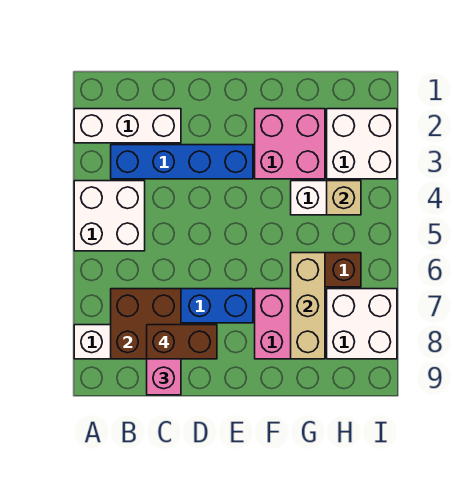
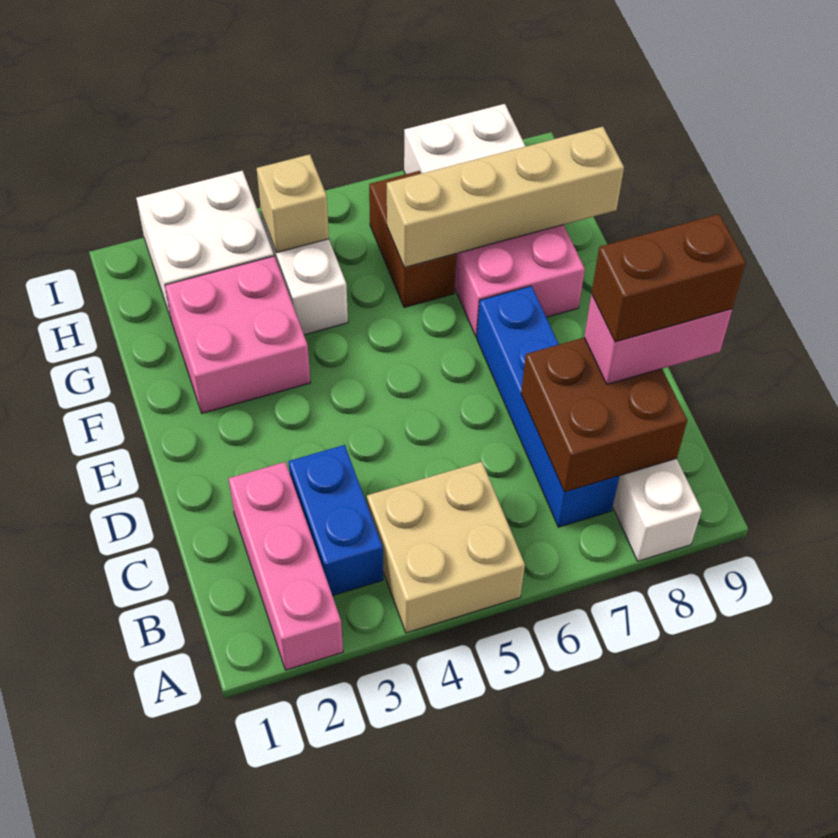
white brick A2:C2 level 1 -> pink brick A2:C2 level 1
white brick A4:B5 level 1 -> tan brick A4:B5 level 1
blue brick B3:E3 level 1 -> blue brick B3:C3 level 1
brown brick C8:D8 level 4 -> brown brick C8:C9 level 4
tan brick G6:G8 level 2 -> tan brick G6:G9 level 2

